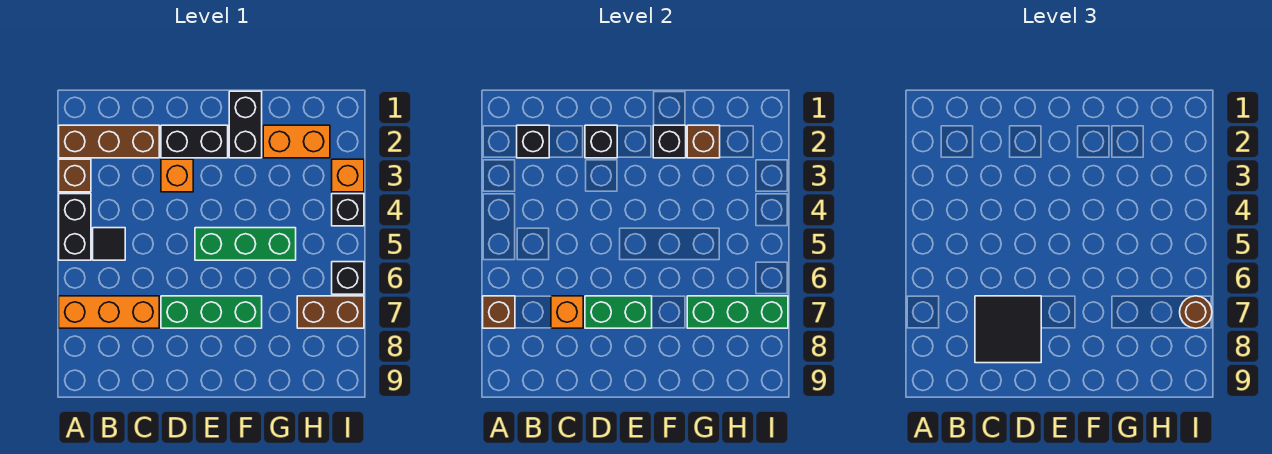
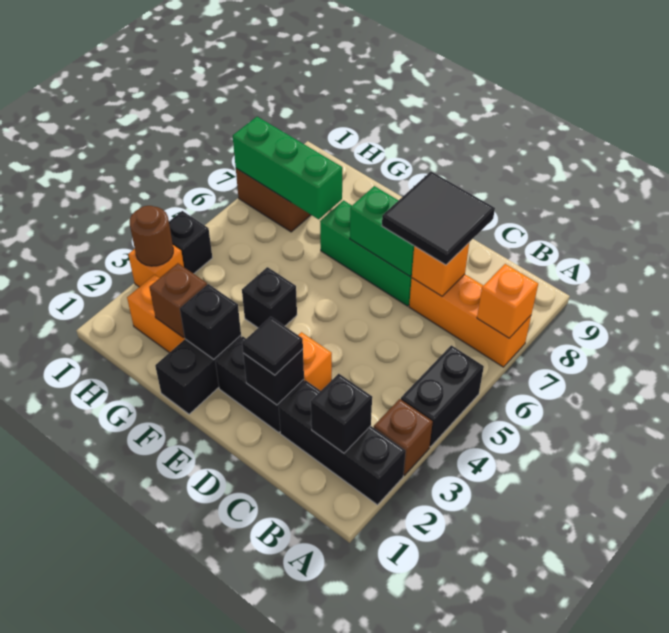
brown brick A2:C2 level 1 -> black brick A2:C2 level 1
brown brick A7 level 2 -> orange brick A7 level 2
black tile B5 level 1 -> black tile D2 level 3
green brick E5:G5 level 1 -> none
black brick I6 level 1 -> black brick F4 level 1
brown round brick I7 level 3 -> brown round brick I3 level 2

